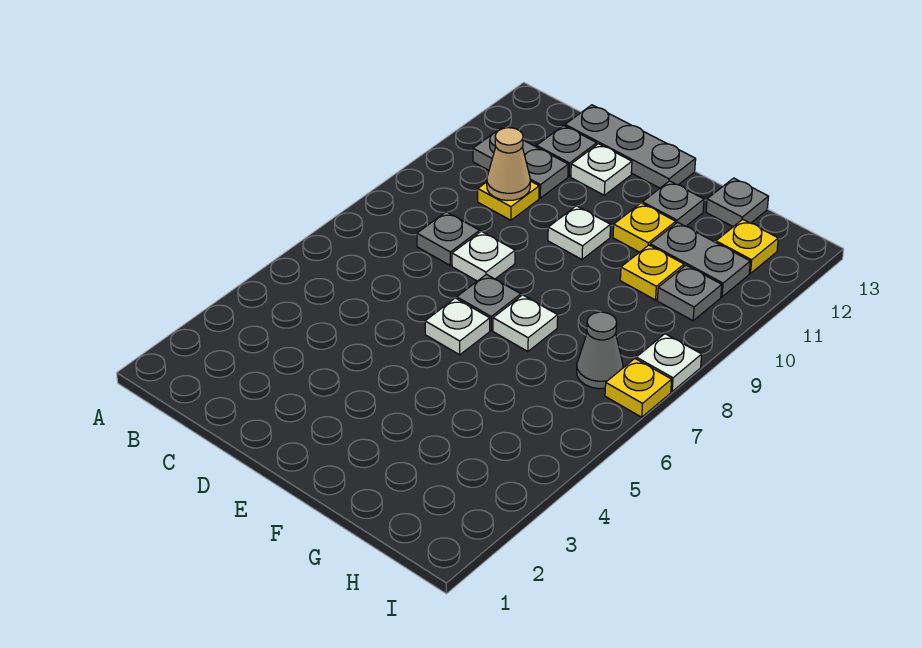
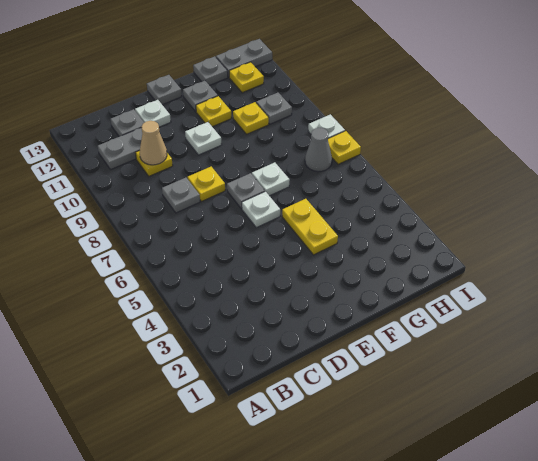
grey plate C13:E13 level 1 -> grey plate E13 level 1
white plate D8 level 1 -> yellow plate D8 level 1
none -> yellow plate F4:F5 level 1
grey plate G11:H11 level 1 -> grey plate H13:I13 level 1

